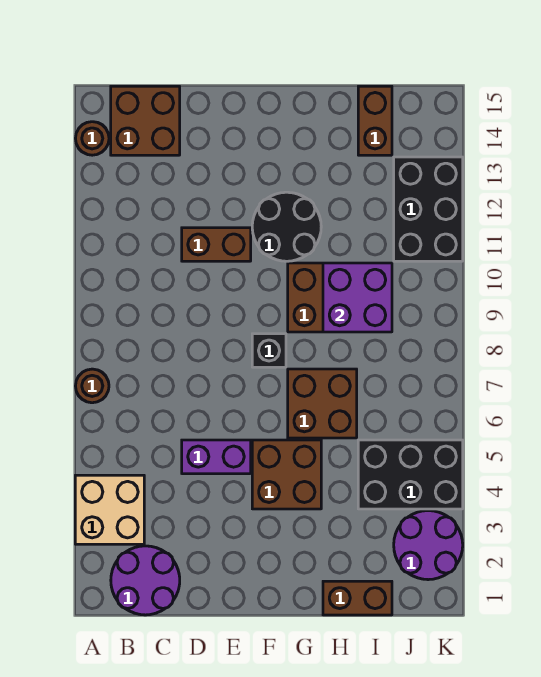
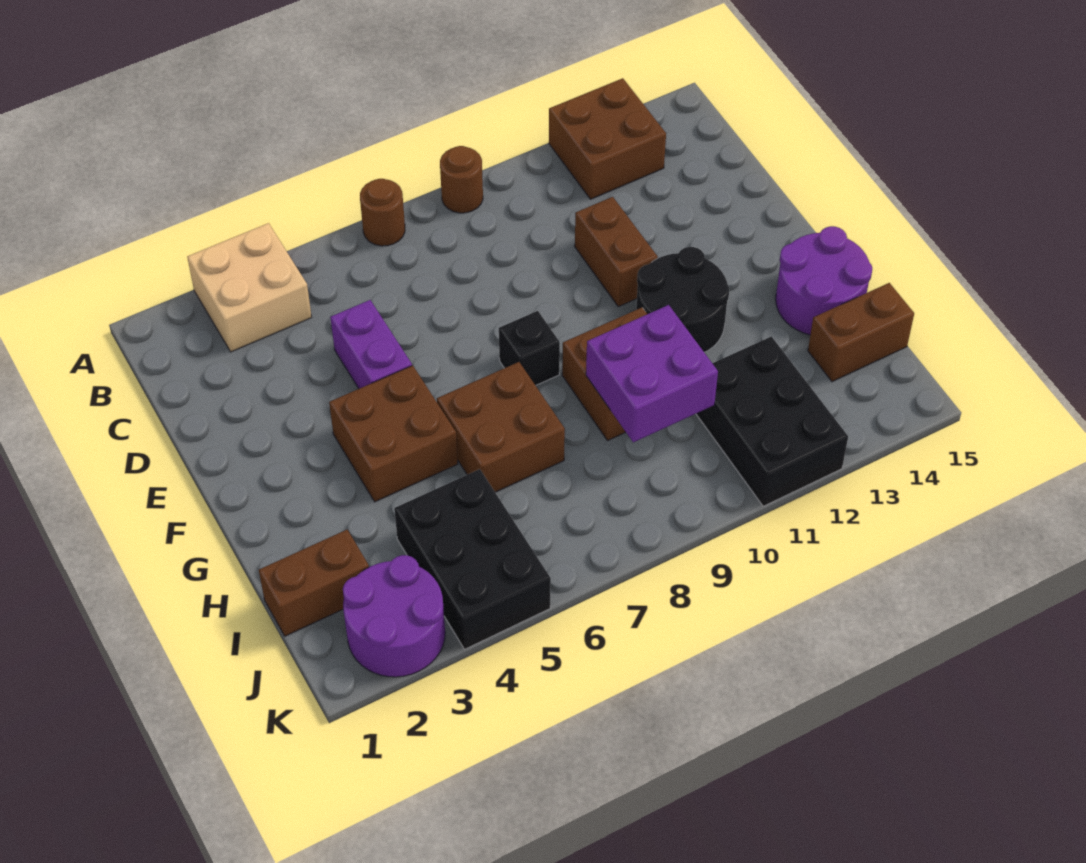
brown round brick A14 level 1 -> brown round brick A9 level 1
purple round brick B1:C2 level 1 -> purple round brick G14:H15 level 1
brown brick B14:C15 level 1 -> brown brick A12:B13 level 1
brown brick H1:I1 level 1 -> brown brick I1:I2 level 1
black brick J11:K13 level 1 -> black brick I11:K12 level 1

